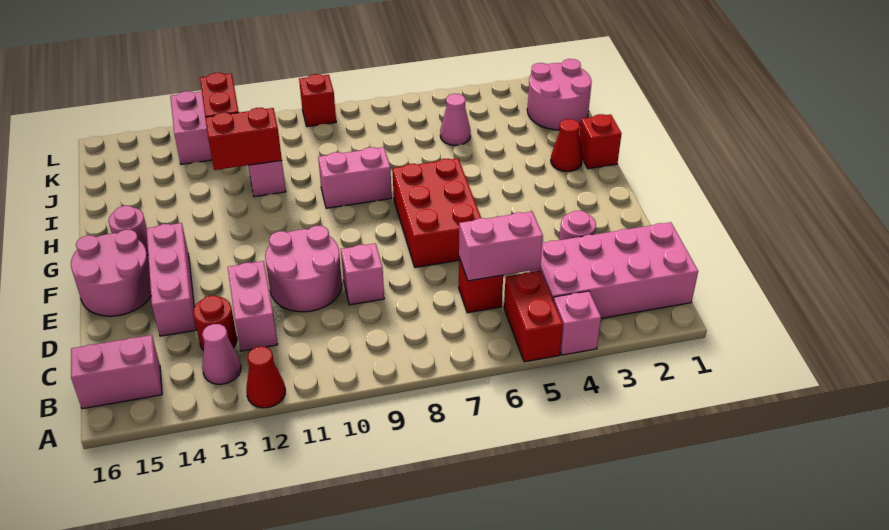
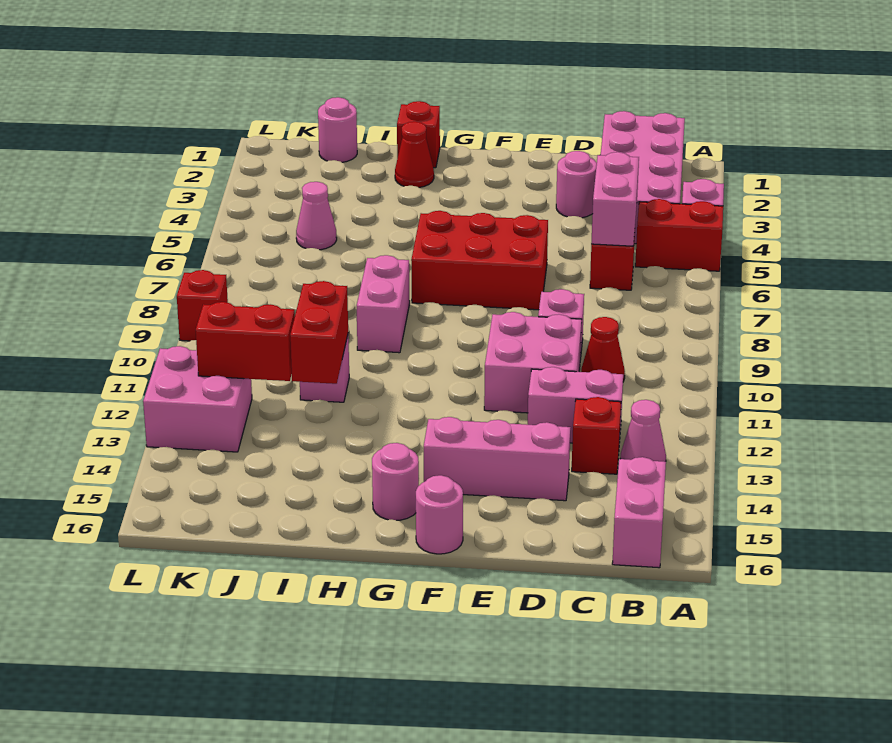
red cone A12 level 1 -> red cone C10 level 1
red round brick C13 level 1 -> red brick C13 level 1
pink round brick D10:E11 level 1 -> pink brick D10:E11 level 1
pink round brick E15:F16 level 1 -> pink round brick F16 level 1
pink round brick J1:K2 level 1 -> pink round brick J1 level 1

